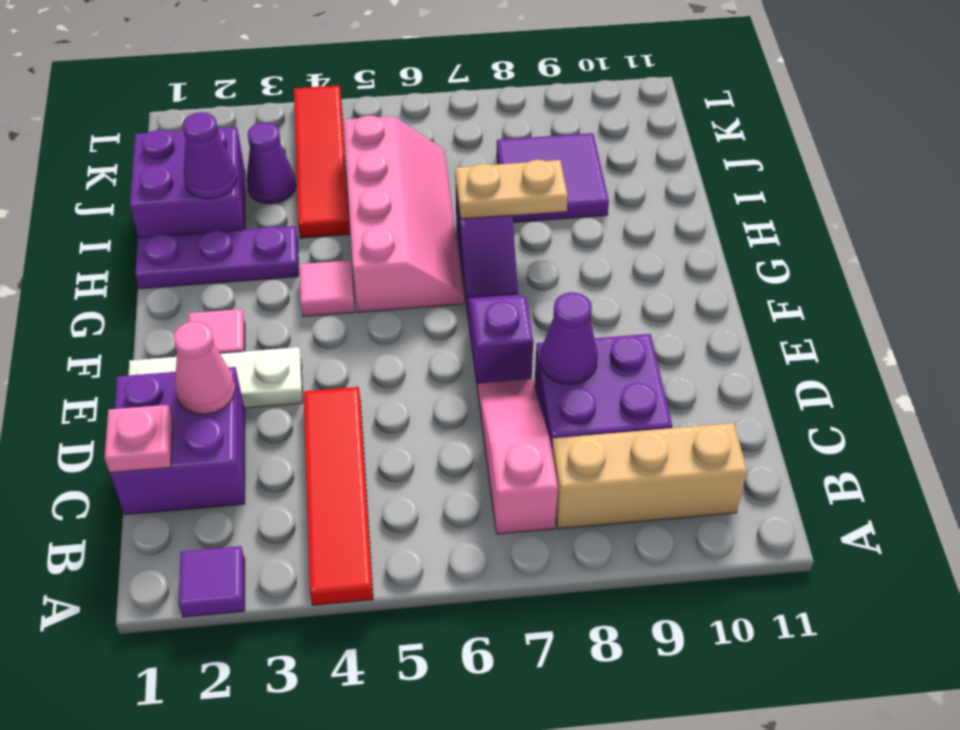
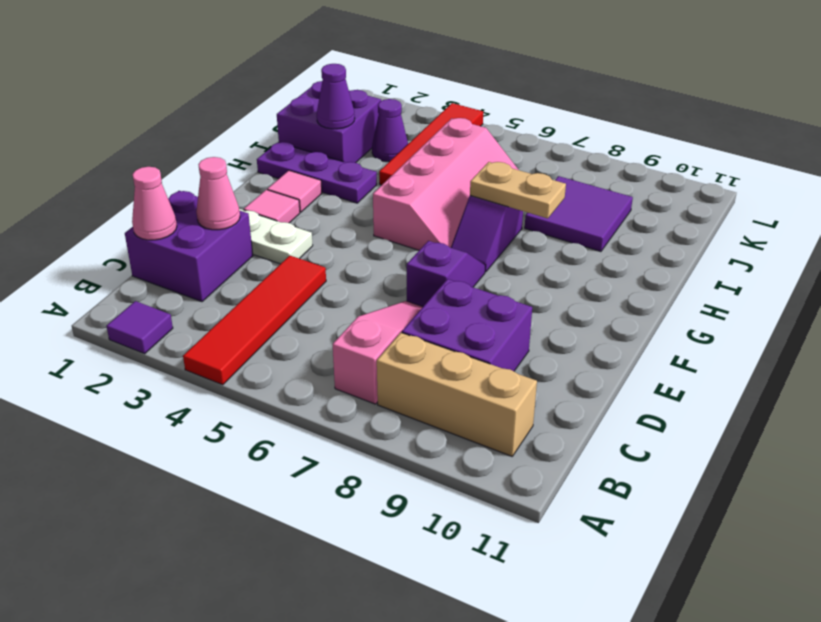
pink plate C1 level 2 -> pink cone C1 level 2
purple cone D8 level 2 -> none
pink tile G4 level 1 -> pink tile G2 level 1

